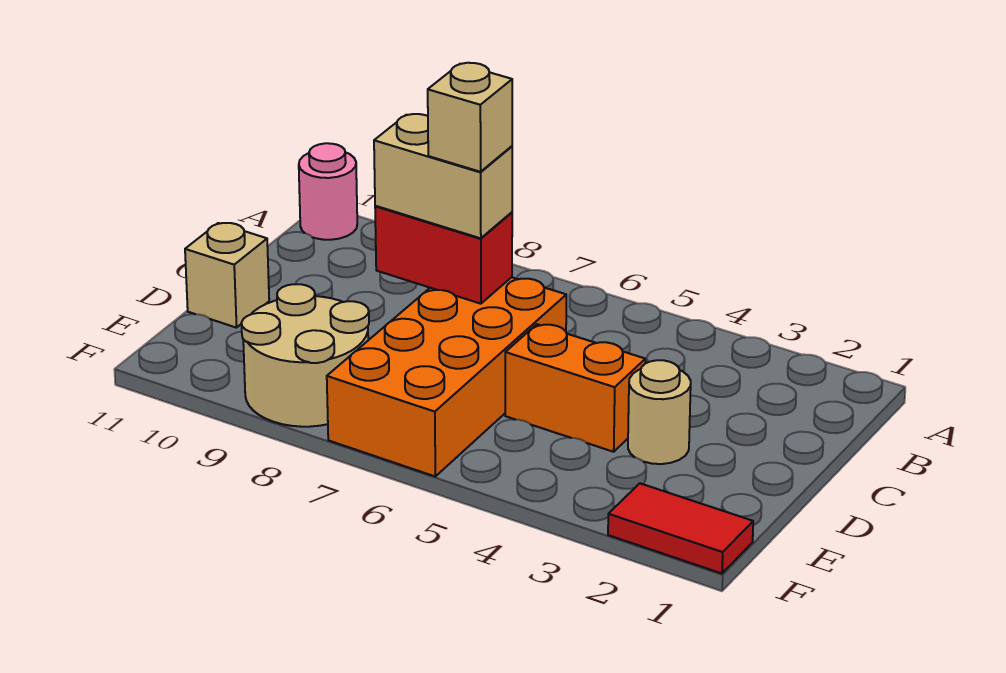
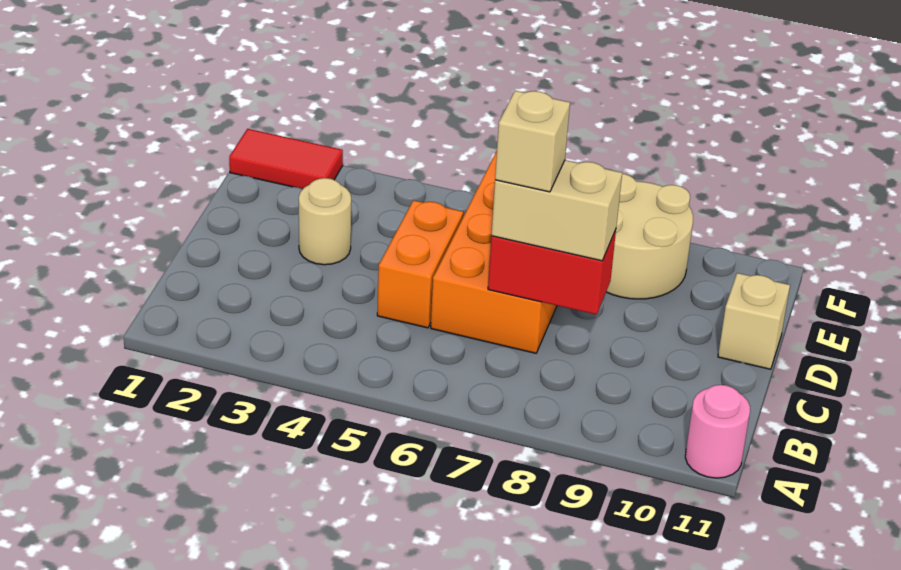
orange brick D4:D5 level 1 -> orange brick C5:D5 level 1

